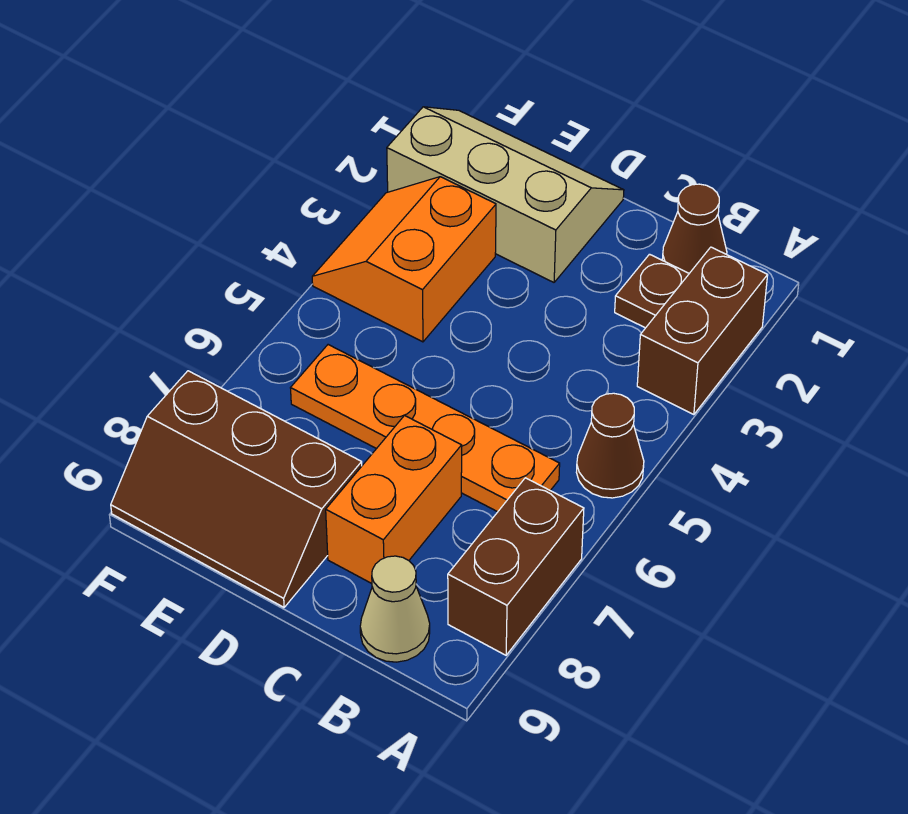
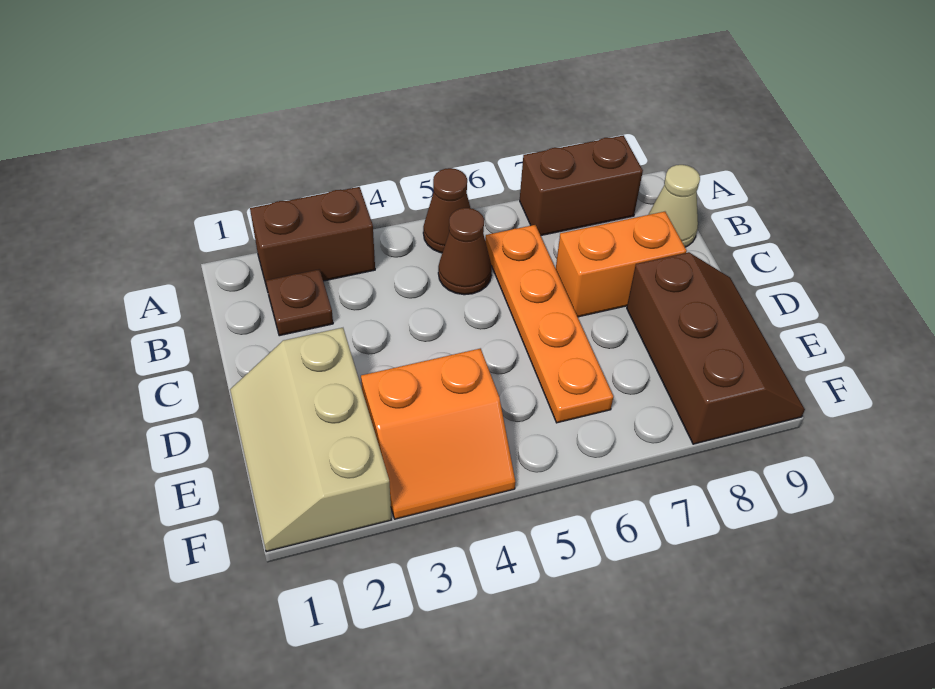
brown cone B1 level 1 -> brown cone B5 level 1

